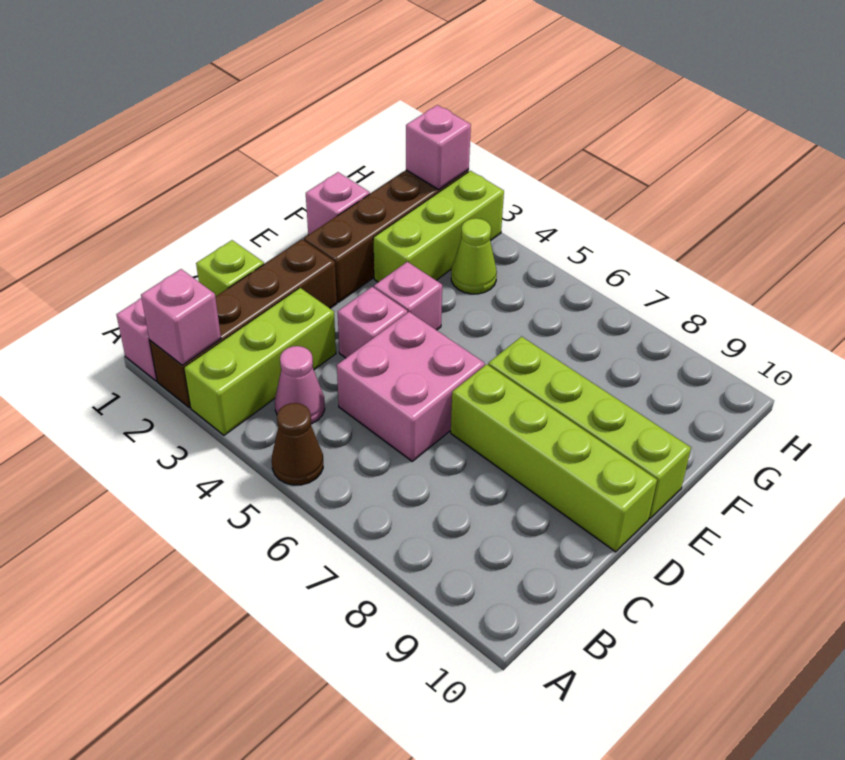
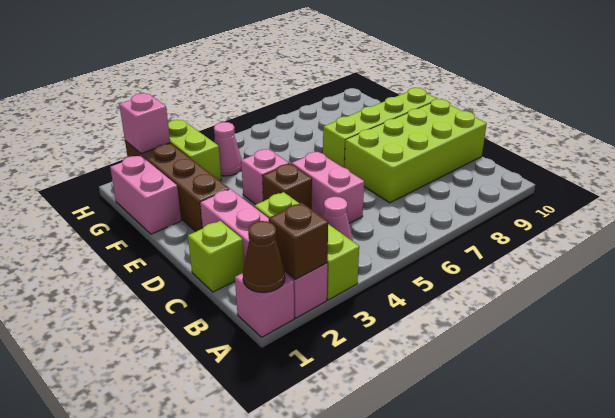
brown brick A2:D2 level 1 -> pink brick A2:D2 level 1
pink brick A2 level 2 -> brown brick A2 level 2
brown cone A5 level 1 -> brown cone A1 level 2
pink brick C5:D6 level 1 -> pink brick C5:D5 level 1
pink brick D4 level 1 -> brown brick D4 level 1
lime brick D7:D10 level 1 -> lime brick C7:D10 level 1
pink brick F1 level 1 -> pink brick F1:G1 level 1
lime brick F3:H3 level 1 -> lime brick G3:H3 level 1
lime cone G4 level 1 -> pink cone G4 level 1

